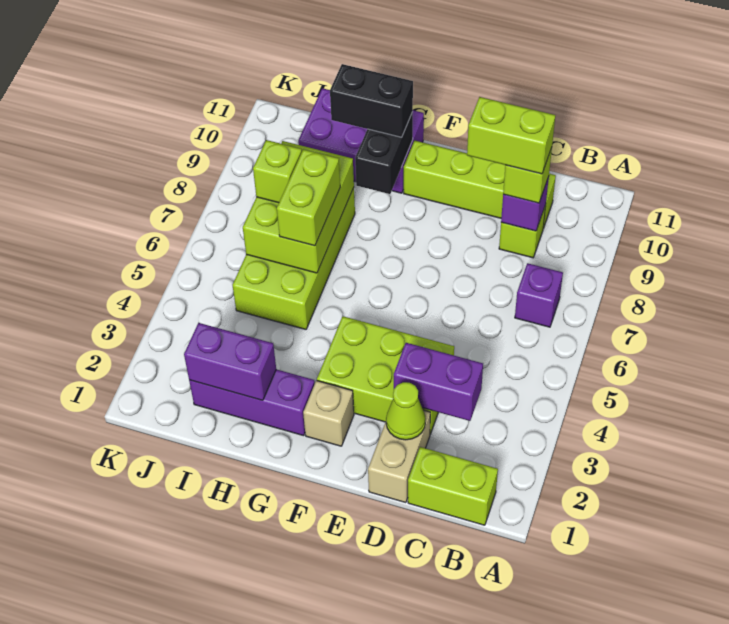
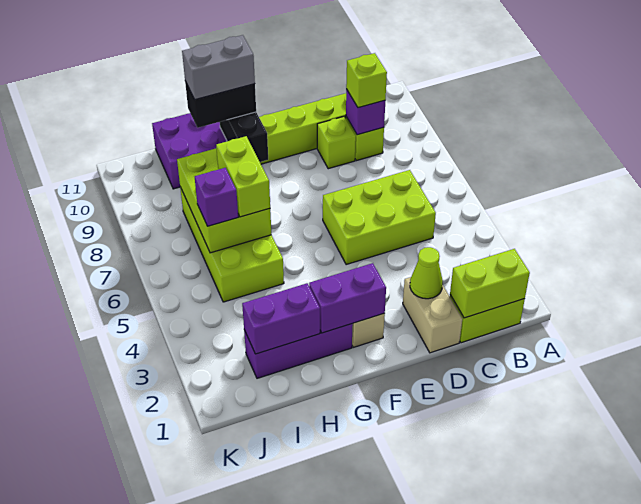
purple brick B7 level 1 -> purple brick I6 level 3
purple brick C3:D3 level 2 -> purple brick F2:G2 level 2
lime brick C9:D9 level 4 -> lime brick B1:C1 level 2
lime brick D3:F4 level 1 -> lime brick C5:E6 level 1
none -> grey brick G10:H10 level 4
lime brick I7 level 3 -> lime brick D9 level 1

